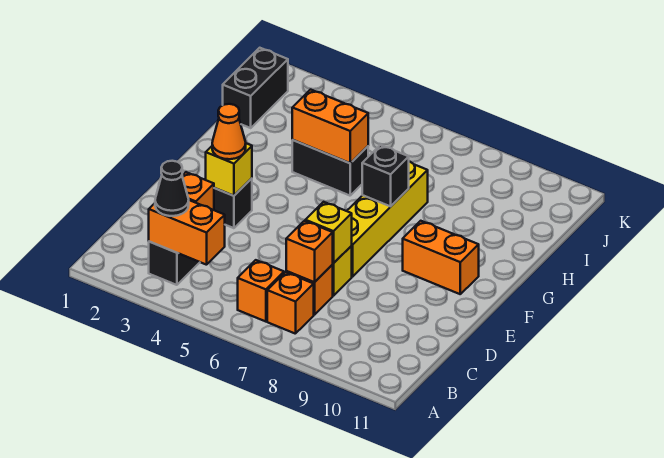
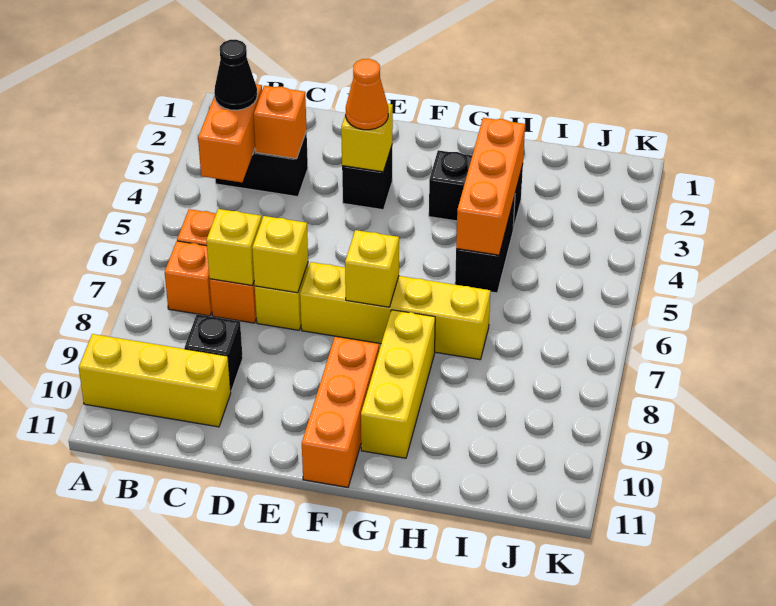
none -> yellow brick A10:C10 level 1
orange brick C7 level 2 -> yellow brick C7 level 2
none -> yellow brick F7 level 2
orange brick F9:F10 level 1 -> orange brick F9:F11 level 1
black brick G7 level 2 -> black brick C9 level 1
none -> yellow brick G8:G10 level 1
orange brick H4:H5 level 2 -> orange brick H3:H5 level 2
black brick I1:J1 level 1 -> black brick G3:H3 level 1

